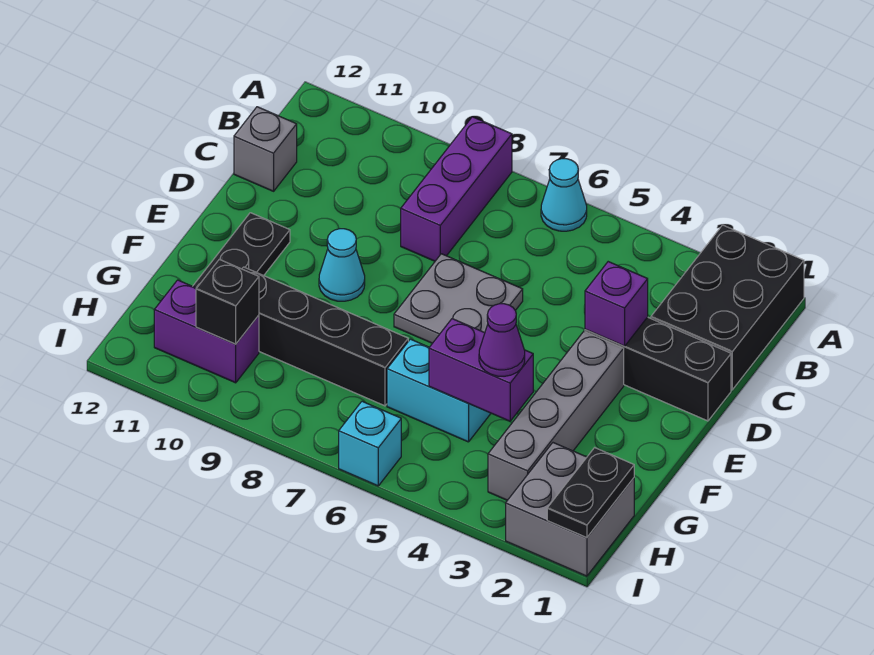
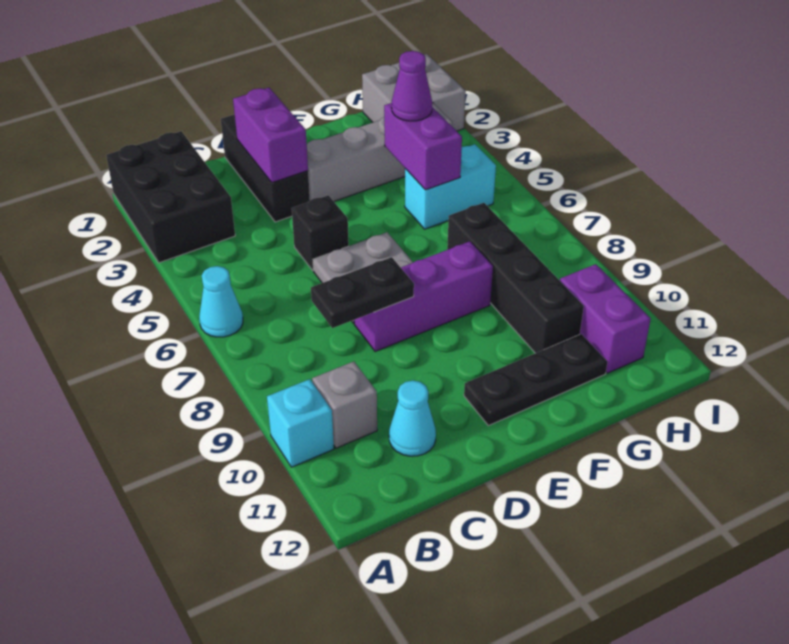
black brick A1:C2 level 1 -> black brick A1:B3 level 1
purple brick A8:C8 level 1 -> purple brick D8:F8 level 1
grey brick C12 level 1 -> grey brick B10 level 1
purple brick D3 level 2 -> purple brick D2:D3 level 2
cyan cone E9 level 1 -> cyan cone C11 level 1
cyan brick G5:G6 level 1 -> cyan brick G5:H5 level 1
black plate H1:I1 level 2 -> black plate C8:D8 level 2
black brick H10 level 2 -> black brick D5 level 1
cyan brick I6 level 1 -> cyan brick A10 level 1

